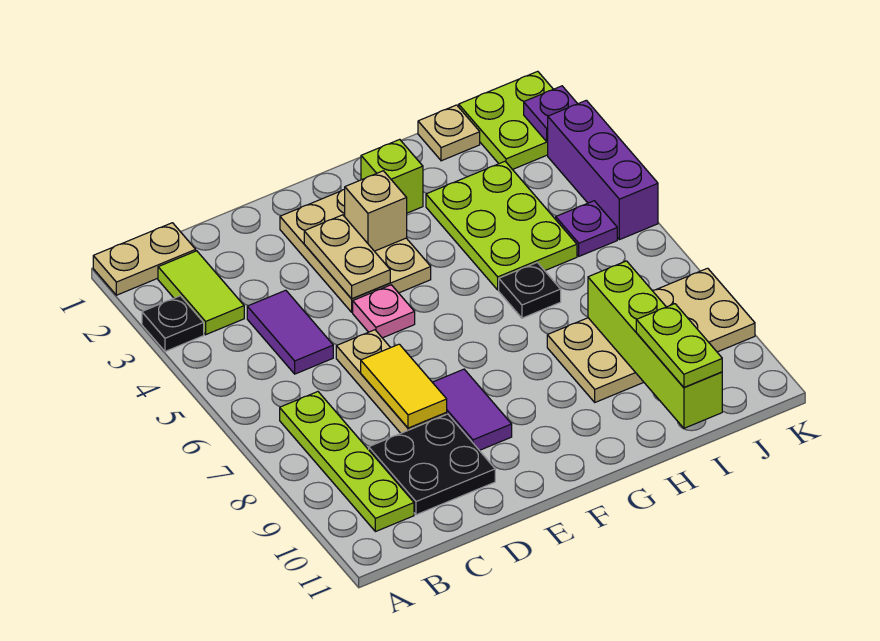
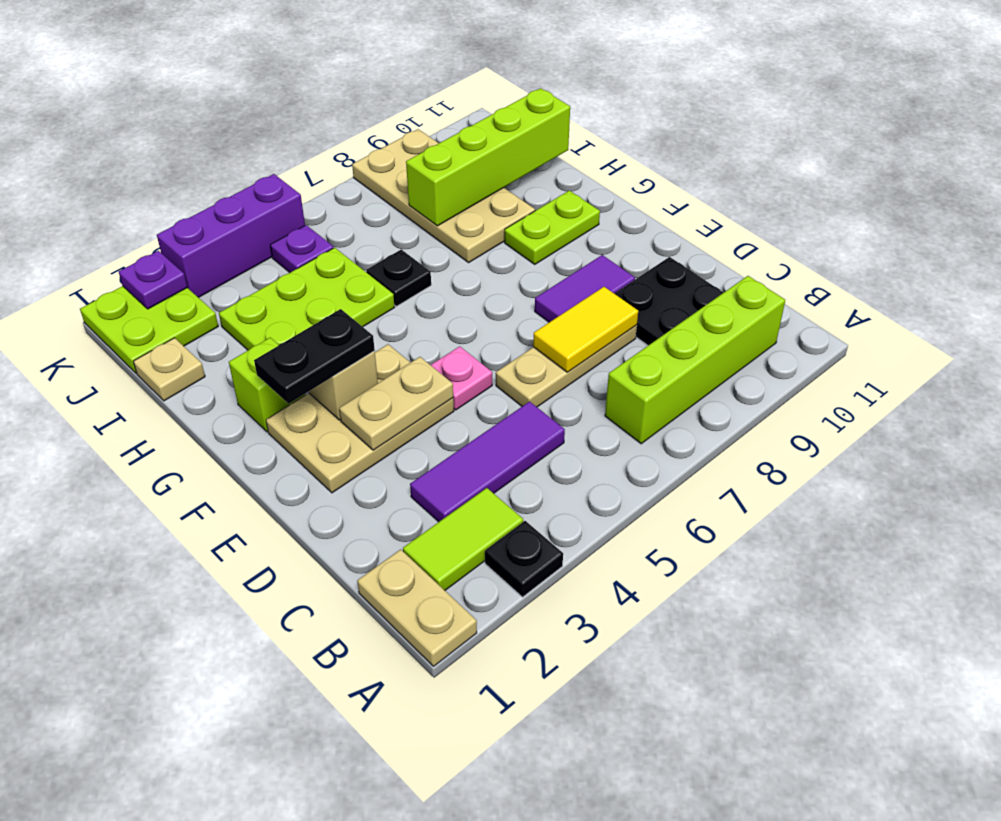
lime plate B7:B10 level 1 -> lime brick B7:B10 level 1
purple tile C4:C5 level 1 -> purple tile C3:C5 level 1
none -> black plate F2:F3 level 3
lime plate I10:I11 level 3 -> lime plate G9:G10 level 1

